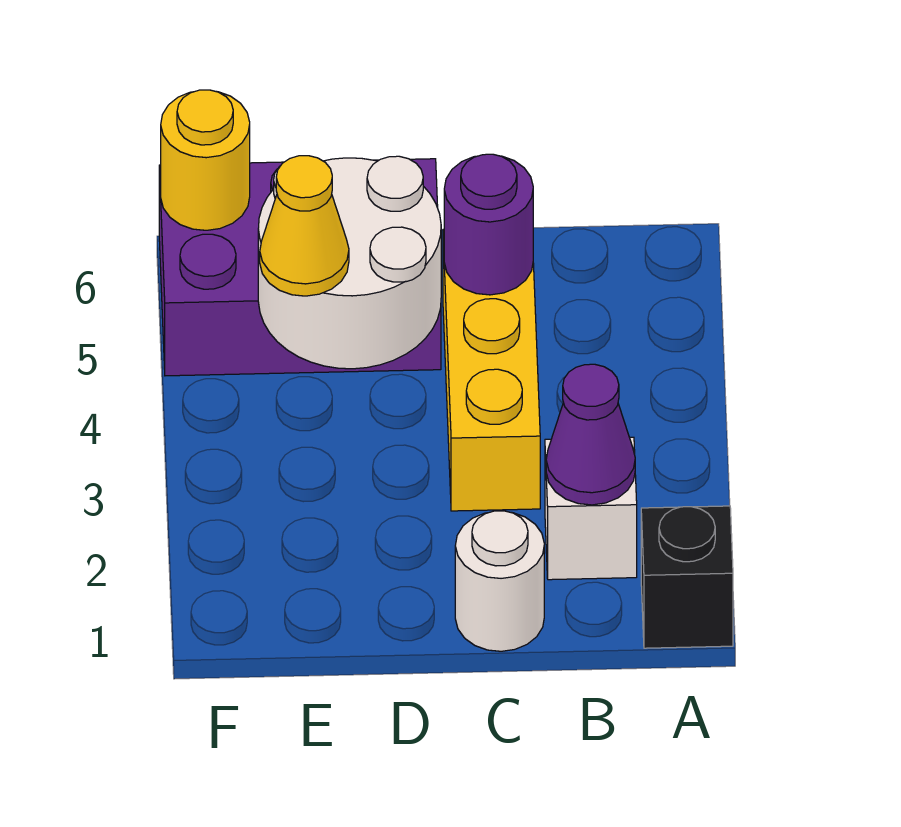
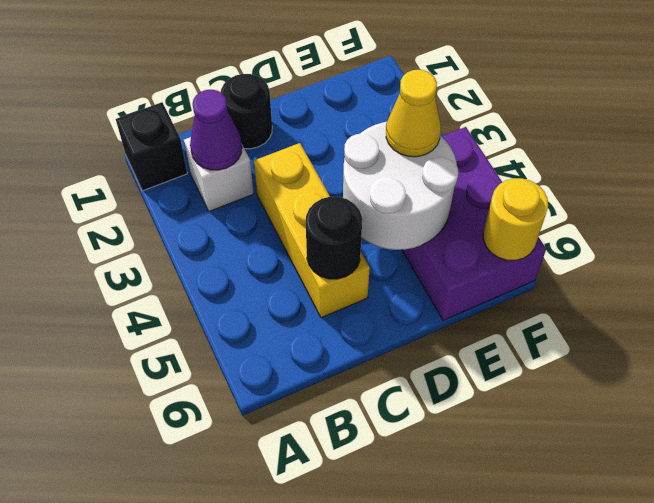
white round brick C1 level 1 -> black round brick C1 level 1
purple round brick C5 level 2 -> black round brick C5 level 2
purple brick D5:F6 level 1 -> purple brick E4:F6 level 1

